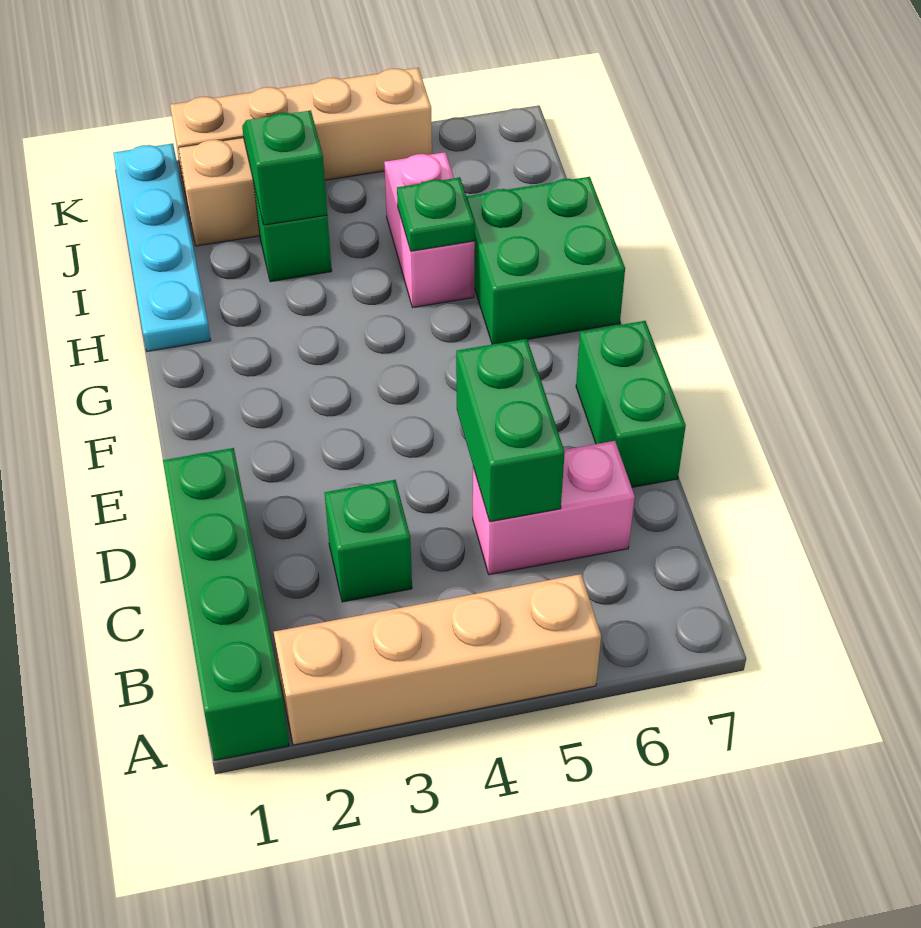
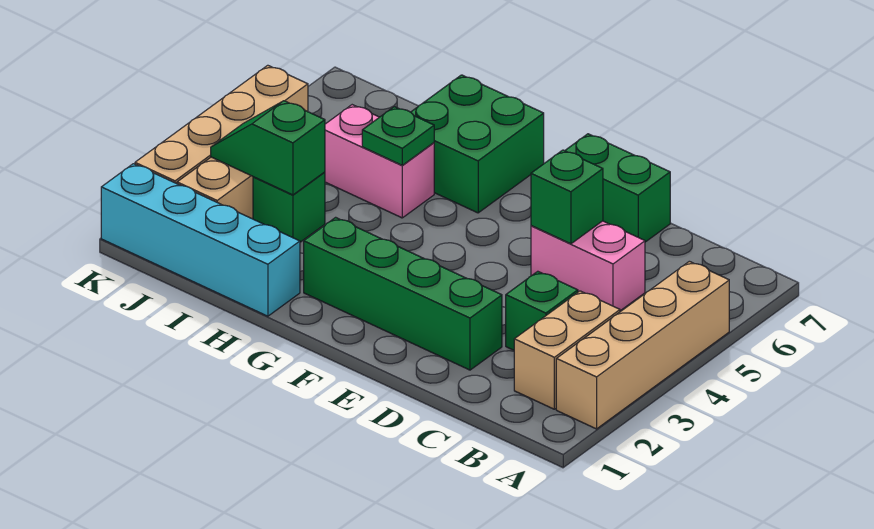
green brick A1:D1 level 1 -> green brick D2:G2 level 1
none -> tan brick B2:B3 level 1
pink brick C5:C6 level 1 -> pink brick C5:D5 level 1
green brick C5:D5 level 2 -> green brick D5 level 2
cyan plate H1:K1 level 1 -> cyan brick H1:K1 level 1

